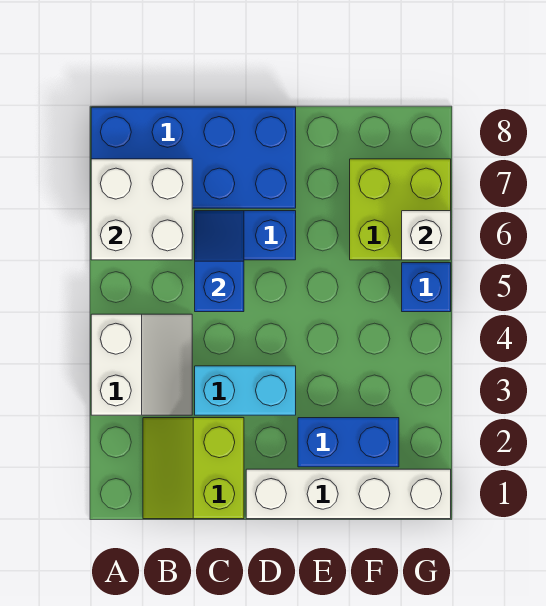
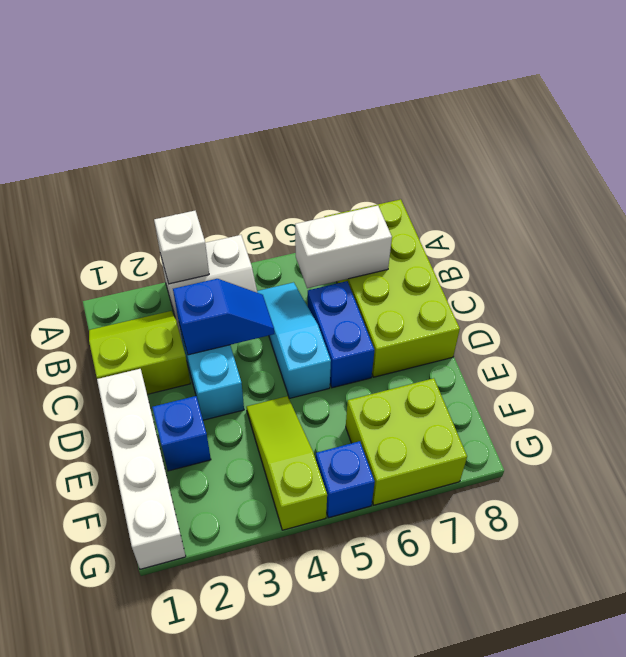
white brick A6:B7 level 2 -> white brick B6:B7 level 2
blue brick A7:D8 level 1 -> lime brick A7:D8 level 1
none -> cyan slope B5:D5 level 1 top D
blue slope C5:C6 level 2 top 5 -> blue slope C3:C4 level 2 top 3
blue brick E2:F2 level 1 -> blue brick E2 level 1
none -> lime slope E4:G4 level 1 top G
white brick G6 level 2 -> white brick A3 level 2

